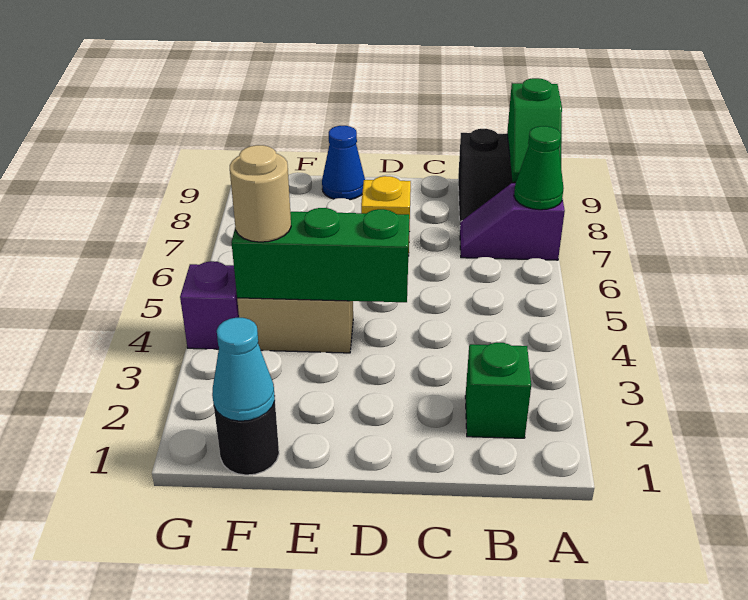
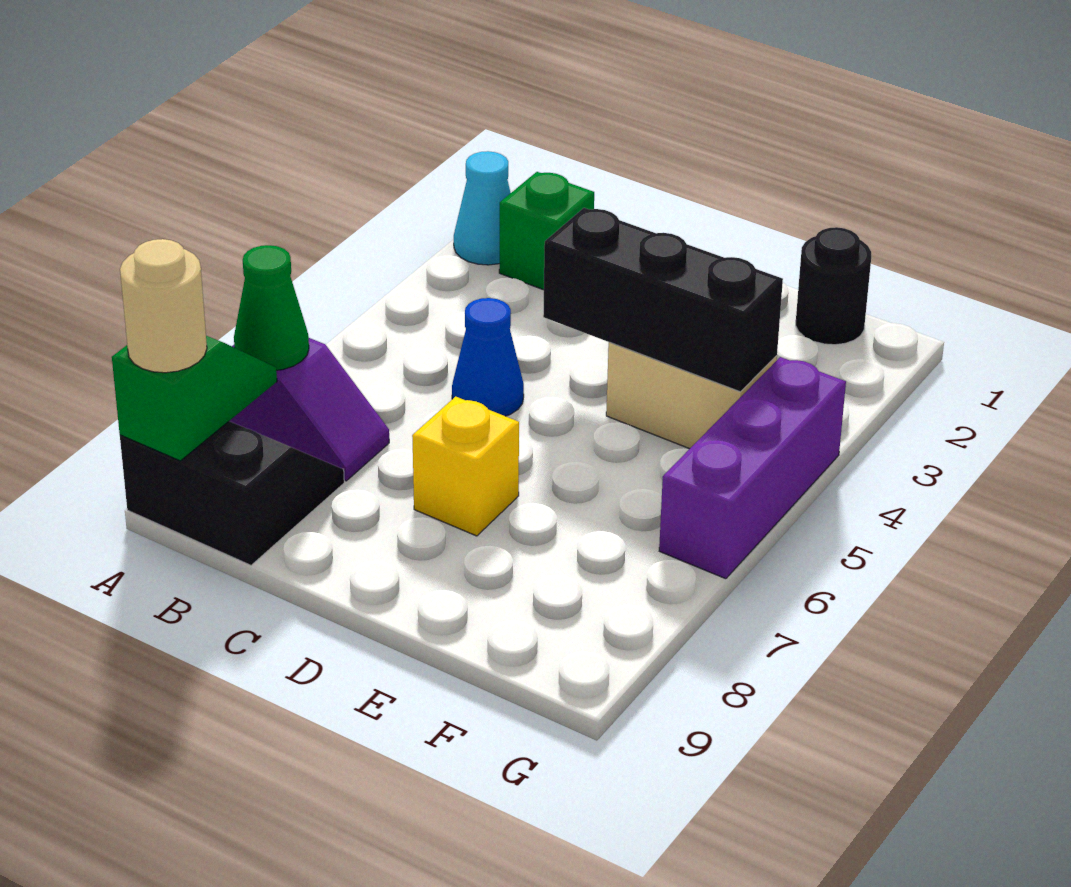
green brick D4:F4 level 2 -> black brick D4:F4 level 2
blue cone E9 level 1 -> blue cone C5 level 1
cyan cone F1 level 2 -> cyan cone A2 level 1
tan round brick F4 level 3 -> tan round brick A9 level 3
purple brick G4 level 1 -> purple brick G4:G6 level 1

